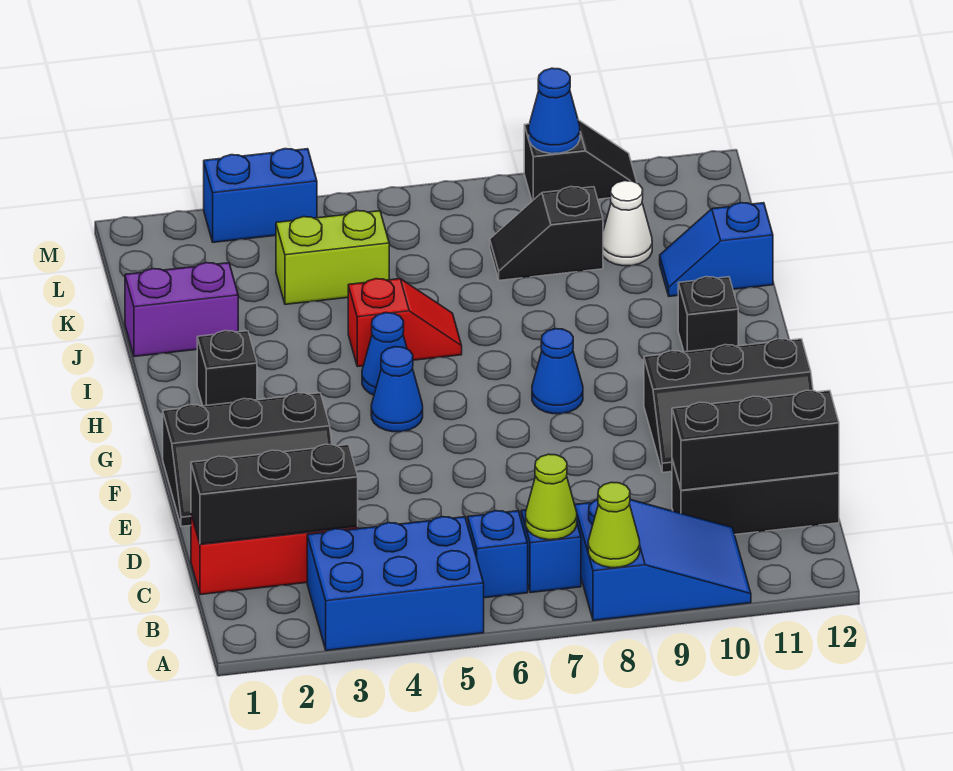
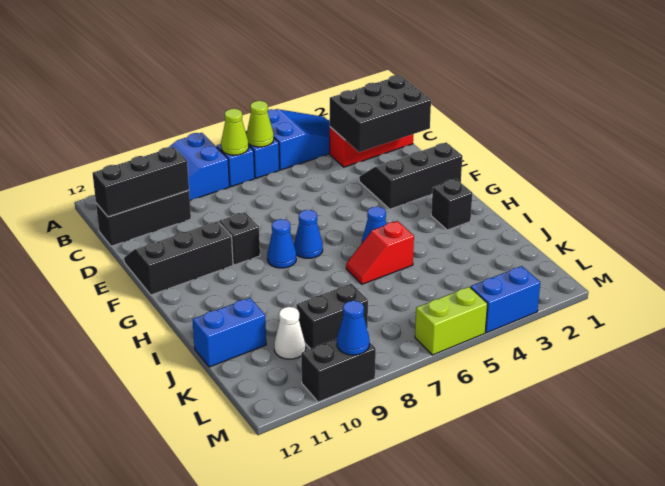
blue brick A3:B5 level 1 -> blue slope A3:B5 level 1 top 5
lime cone A8 level 2 -> lime cone B6 level 2
black brick C1:C3 level 2 -> black brick C1:D3 level 2
blue cone G5 level 1 -> blue cone G7 level 1
black brick H11 level 1 -> black brick F9 level 1
purple brick J1:J2 level 1 -> none
blue slope J11:J12 level 1 top 12 -> blue brick J11:J12 level 1
lime brick K4:K5 level 1 -> lime brick M5:M6 level 1
black slope K8:K9 level 1 top 9 -> black brick K8:K9 level 1
black slope M9:M10 level 1 top 9 -> black brick M9:M10 level 1

